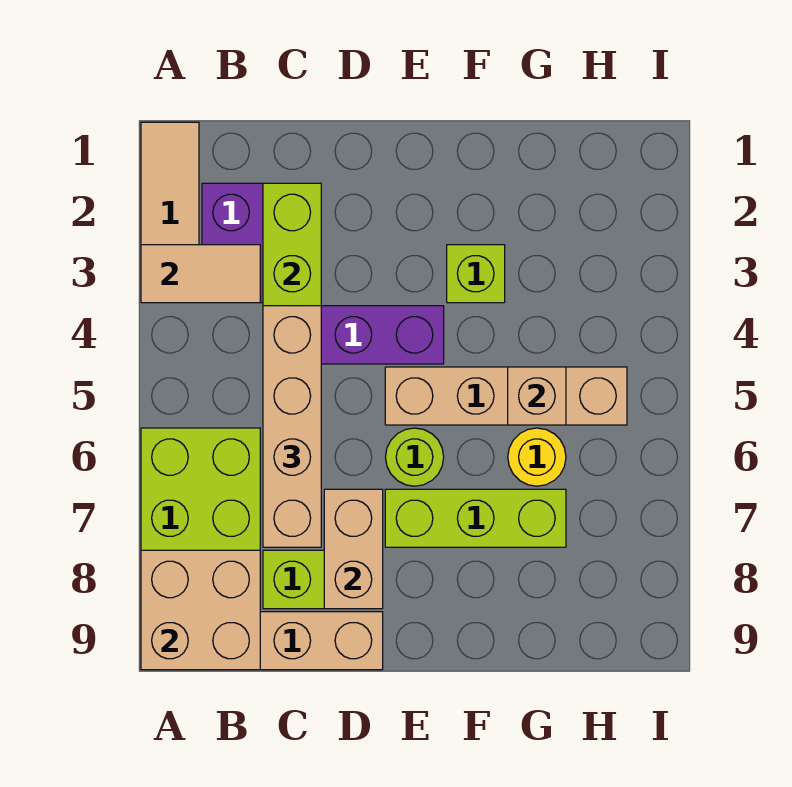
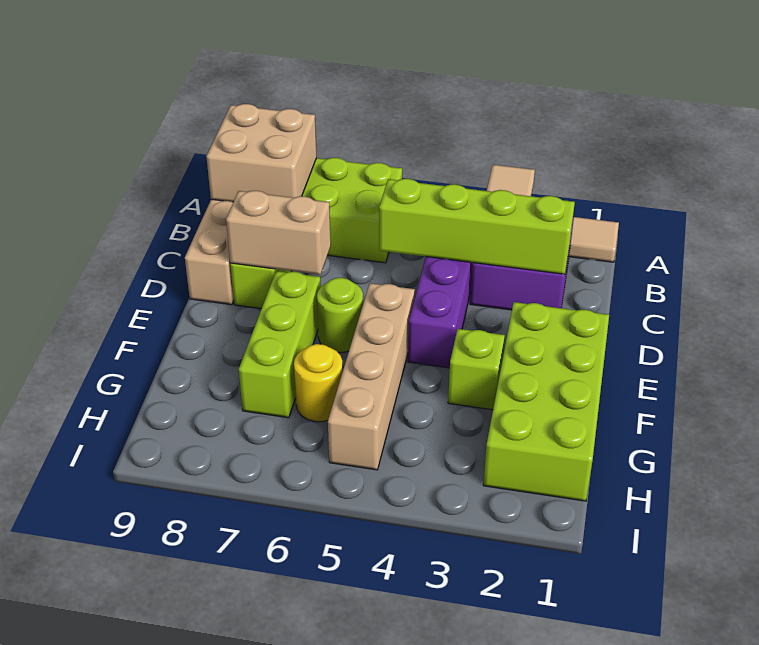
tan brick C4:C7 level 3 -> none
none -> lime brick E1:H2 level 1
tan brick G5 level 2 -> none

